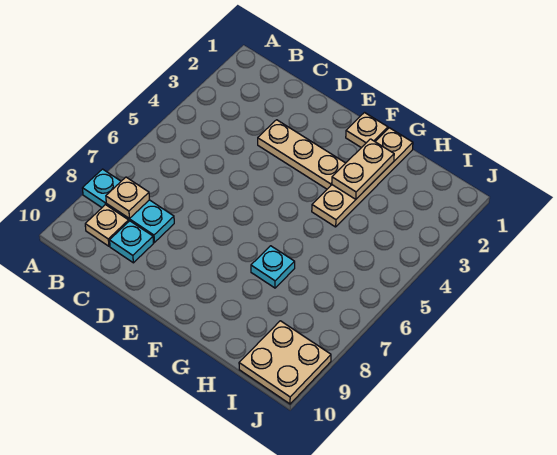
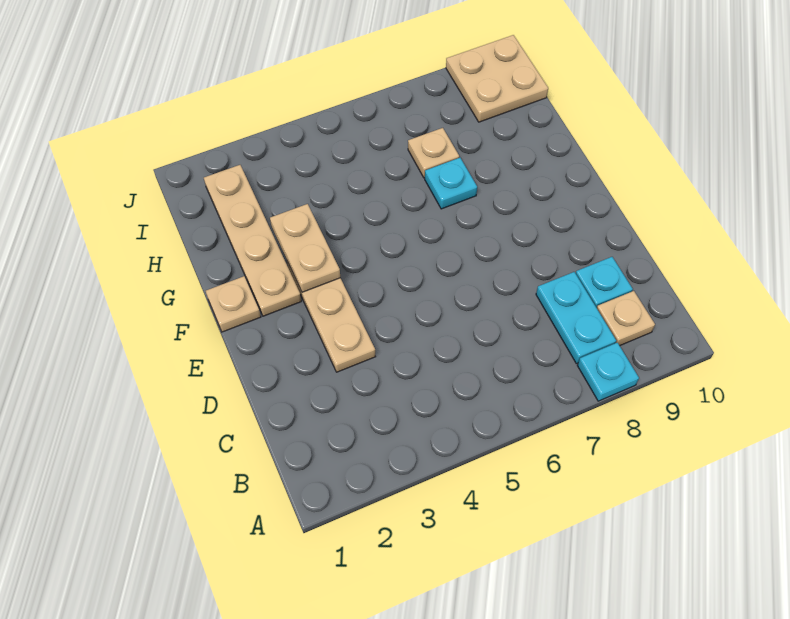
tan plate B8 level 2 -> tan plate H7 level 1
tan plate G1:G4 level 1 -> tan plate F2:I2 level 1
tan plate G2:G3 level 2 -> tan plate F3:G3 level 2

